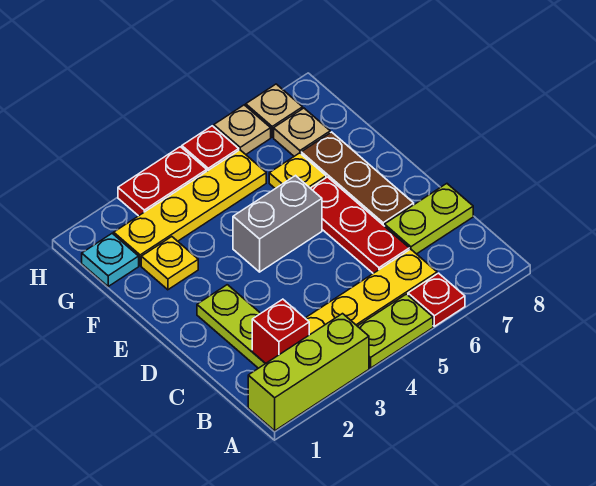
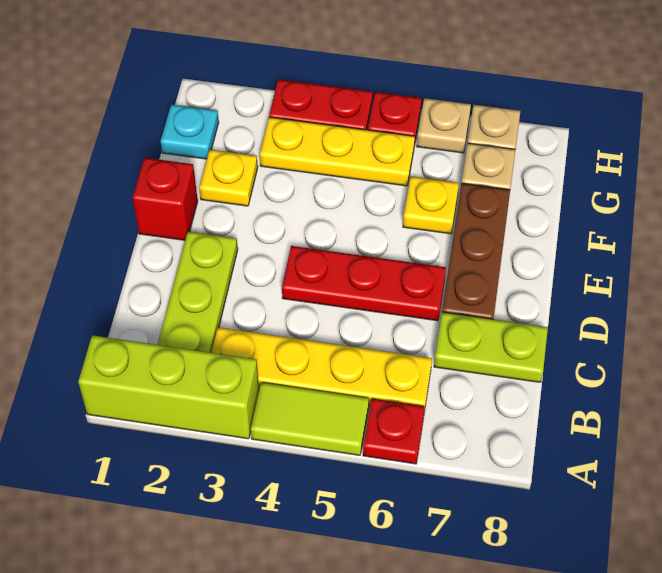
lime plate A4:A5 level 1 -> lime tile A4:A5 level 1
red brick B2 level 2 -> red brick E1 level 1
red plate C6:E6 level 1 -> red plate D4:D6 level 1
grey brick E4:E5 level 1 -> none
yellow plate G2:G5 level 1 -> yellow plate G3:G5 level 1

